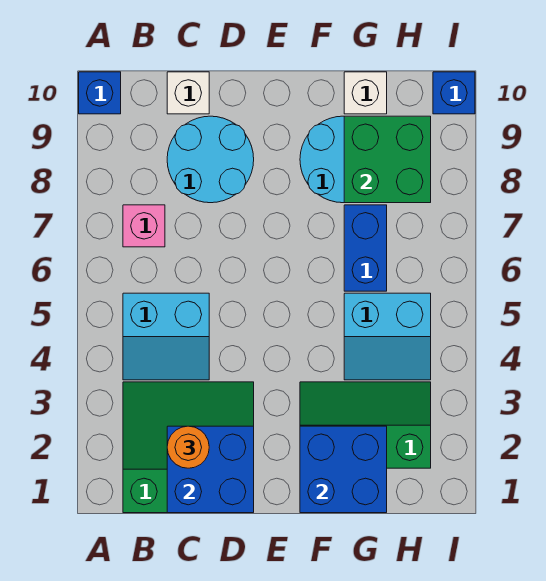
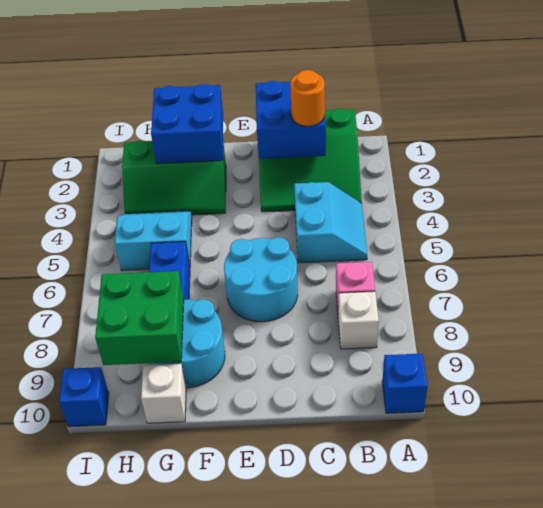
cyan slope B4:C5 level 1 top 5 -> cyan slope B4:C5 level 1 top C
cyan round brick C8:D9 level 1 -> cyan round brick D6:E7 level 1
white brick C10 level 1 -> white brick B8 level 1

